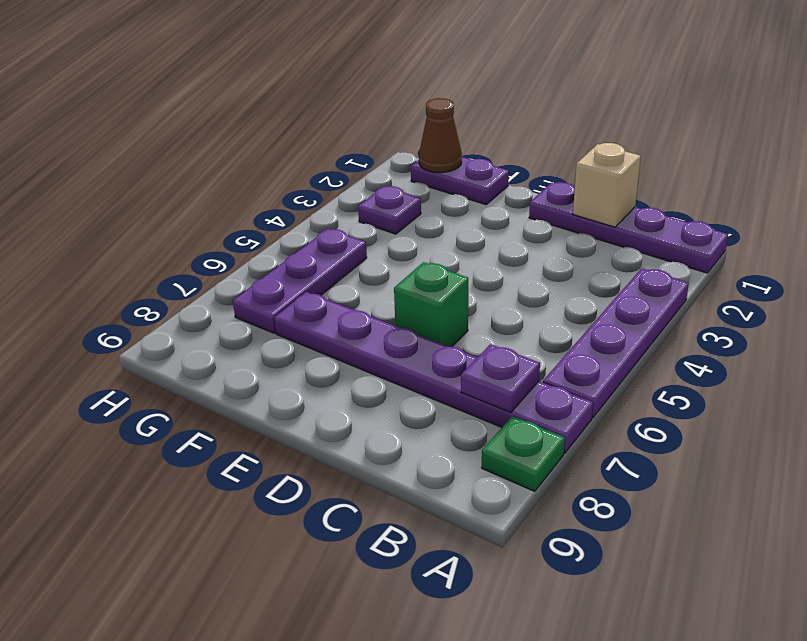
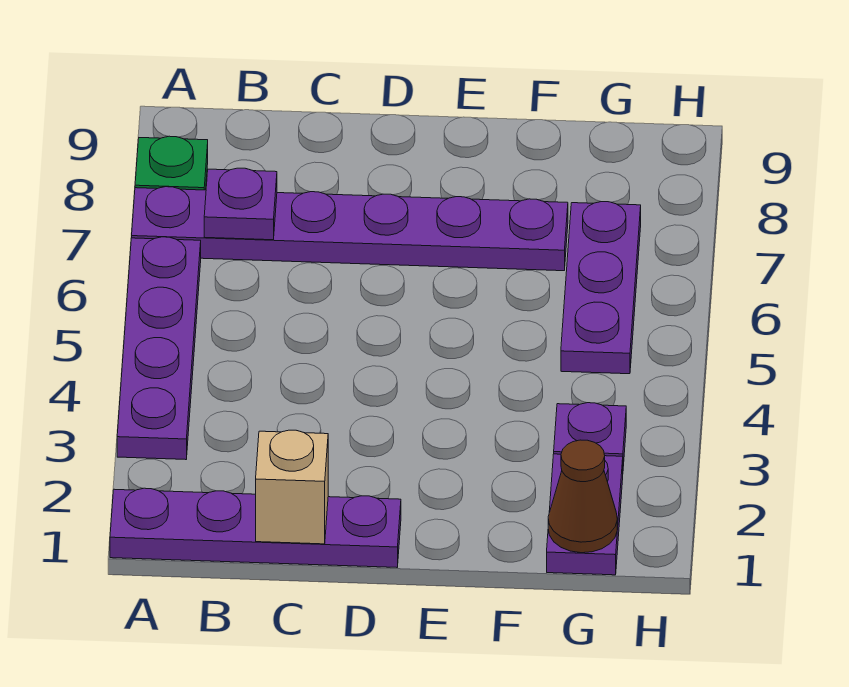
green brick D6 level 1 -> none
purple plate F1:G1 level 1 -> purple plate G1:G2 level 1

